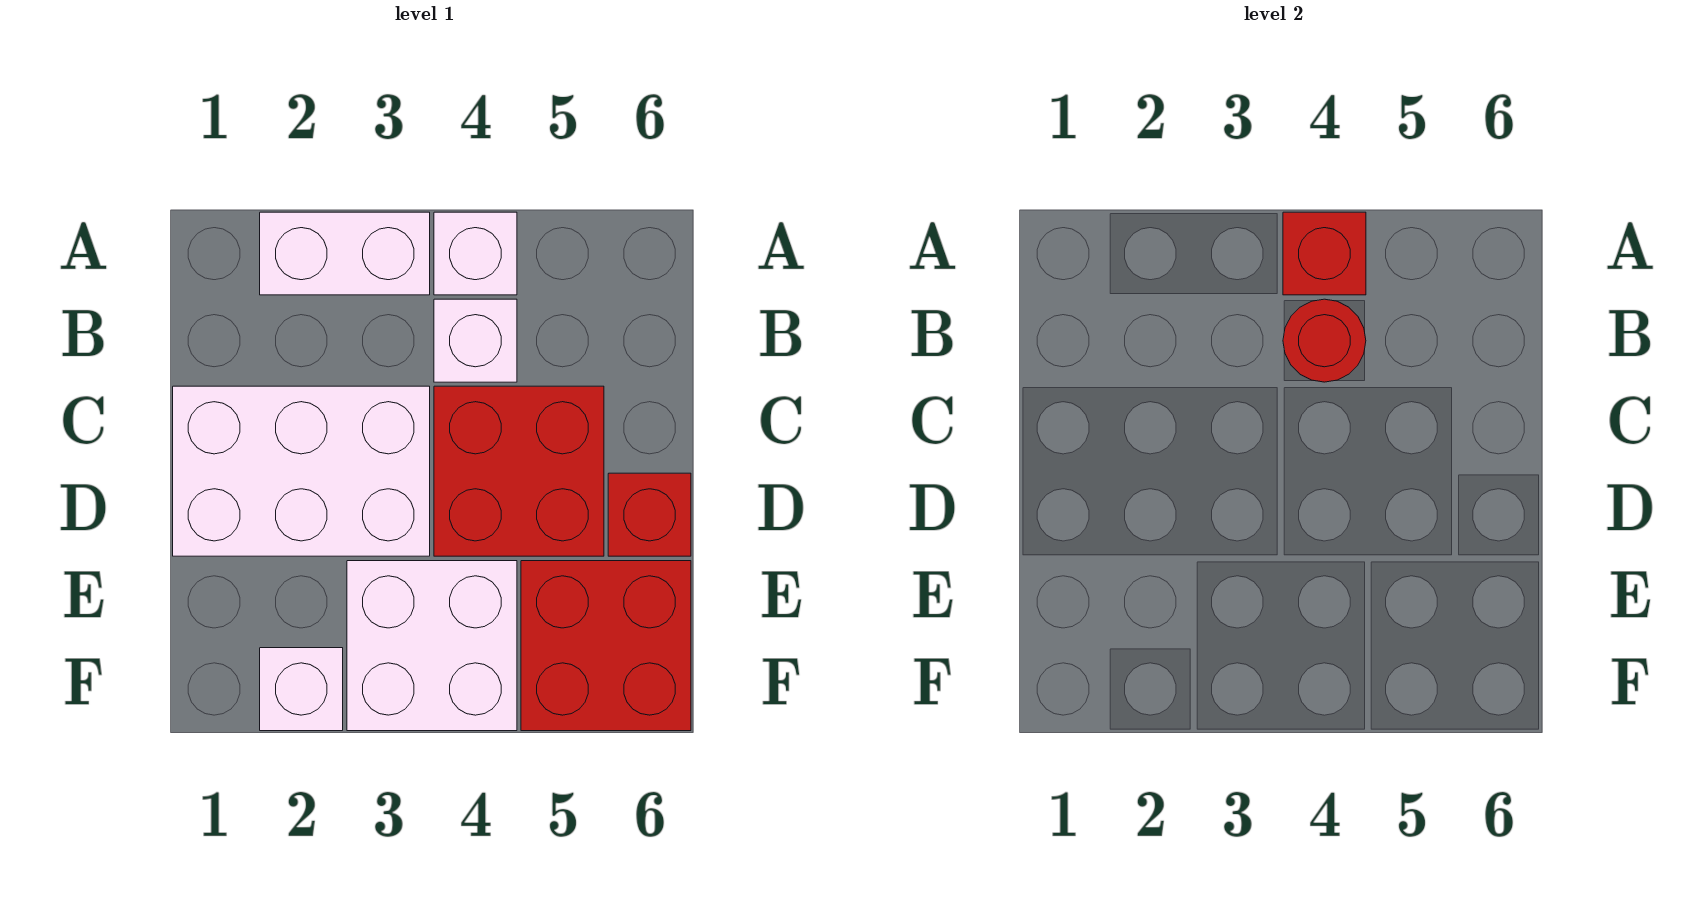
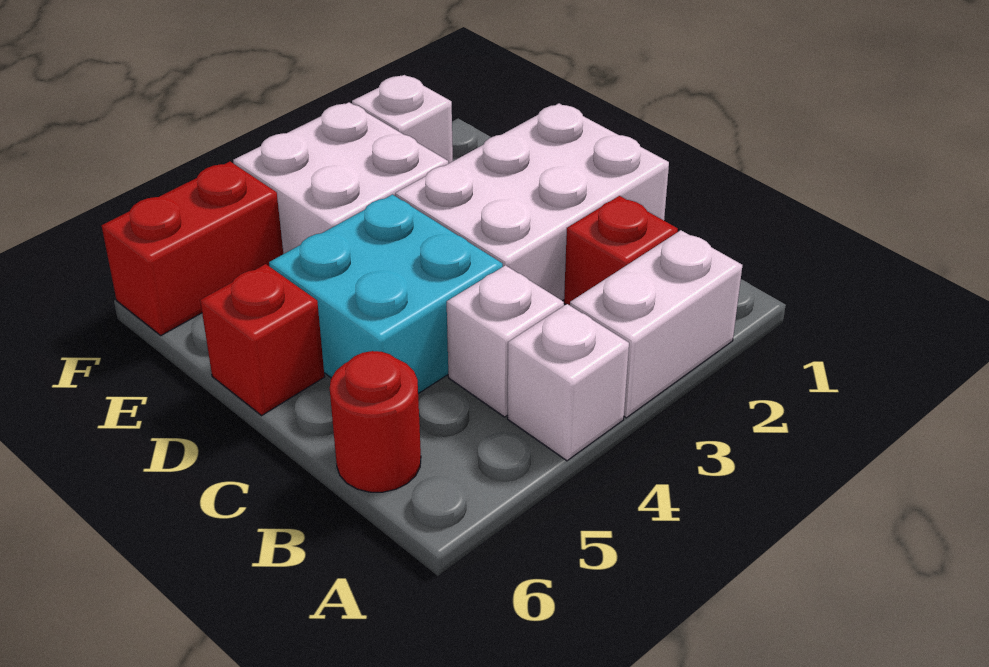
red brick A4 level 2 -> red brick B2 level 1
red round brick B4 level 2 -> red round brick B6 level 1
red brick C4:D5 level 1 -> cyan brick C4:D5 level 1
red brick E5:F6 level 1 -> red brick F5:F6 level 1

